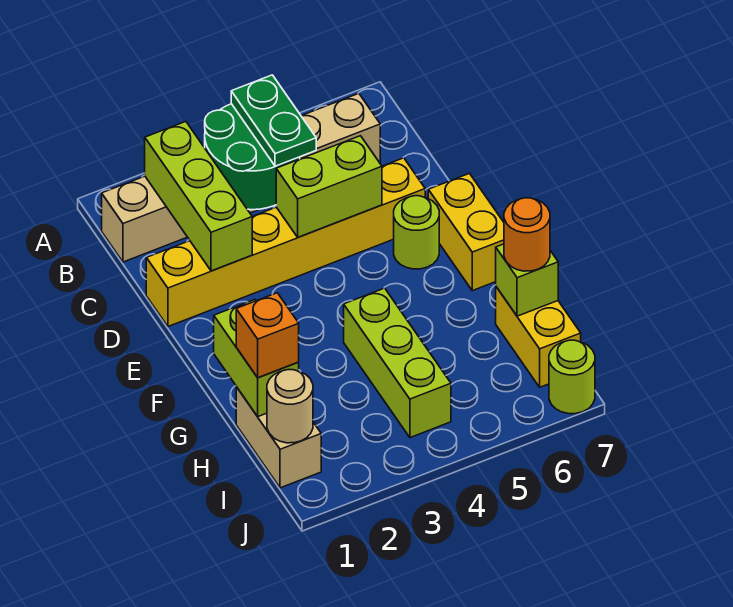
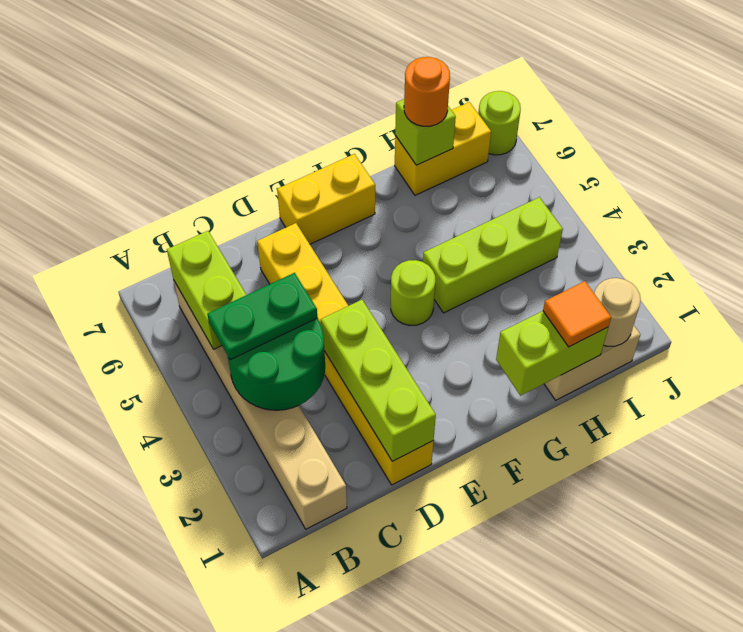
lime brick B2:D2 level 2 -> lime brick D1:D3 level 2
lime brick D4:D5 level 2 -> lime brick B5:B6 level 2
lime round brick E6 level 1 -> lime round brick F4 level 1
orange brick H1 level 3 -> orange tile H1 level 3

